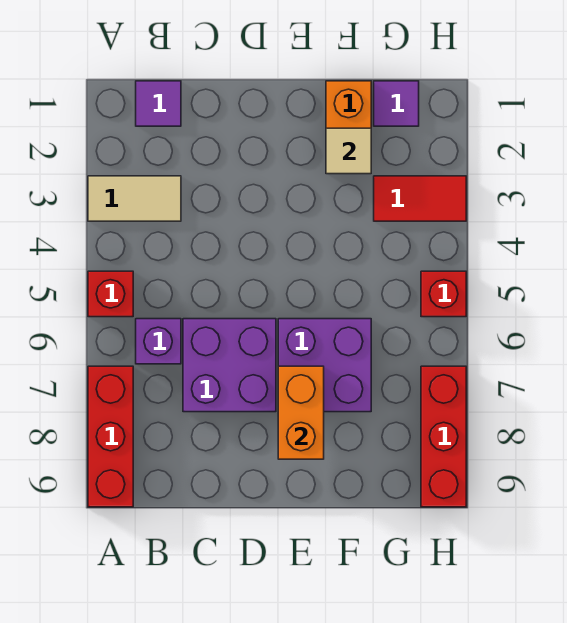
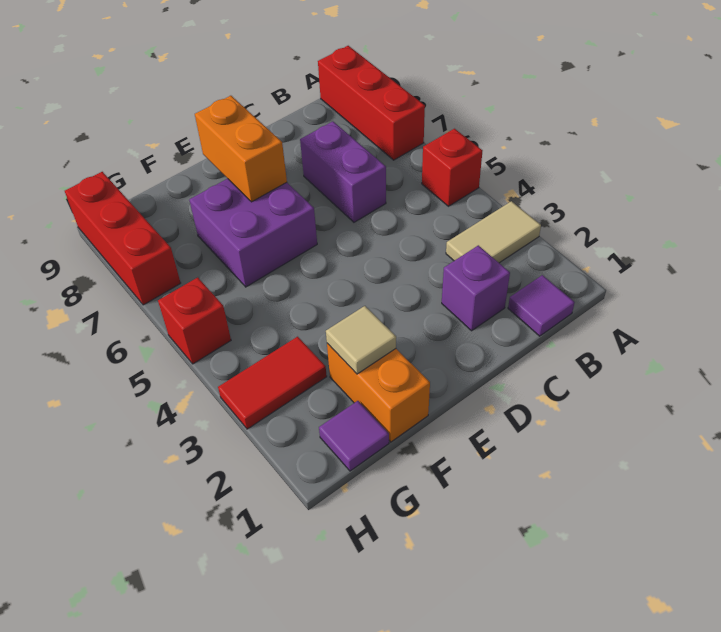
purple brick B6 level 1 -> purple brick C2 level 1
purple brick C6:D7 level 1 -> purple brick C6:C7 level 1

